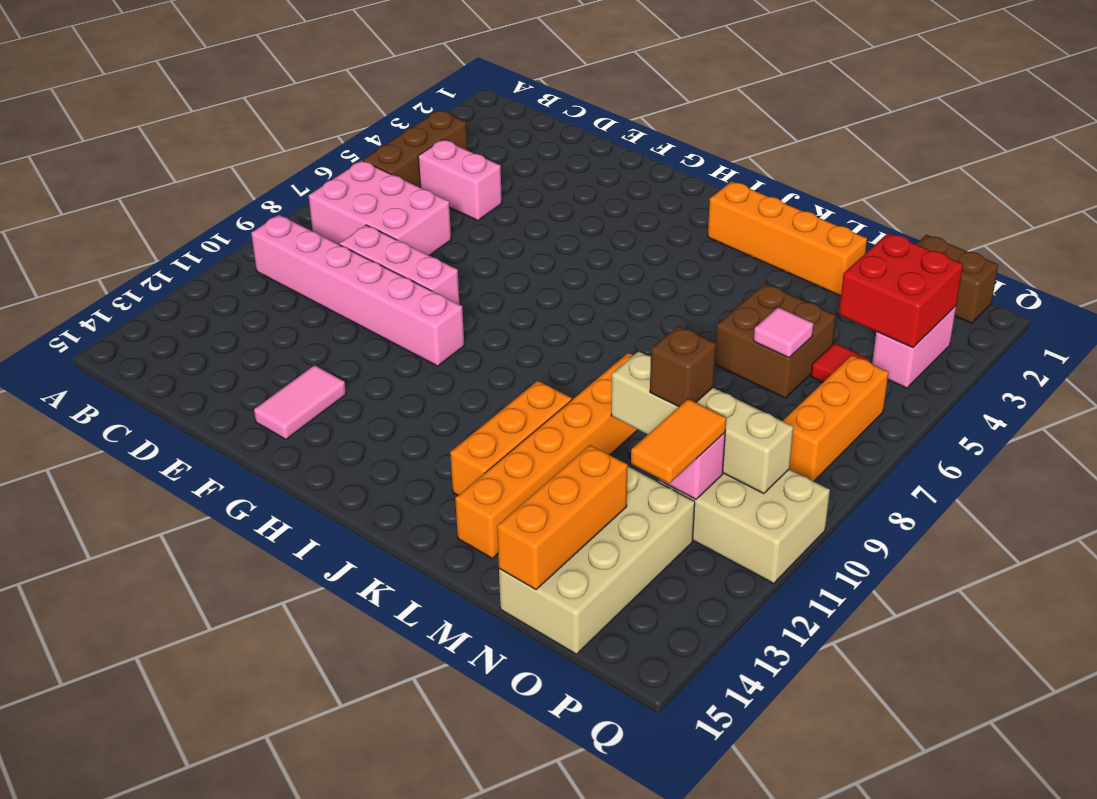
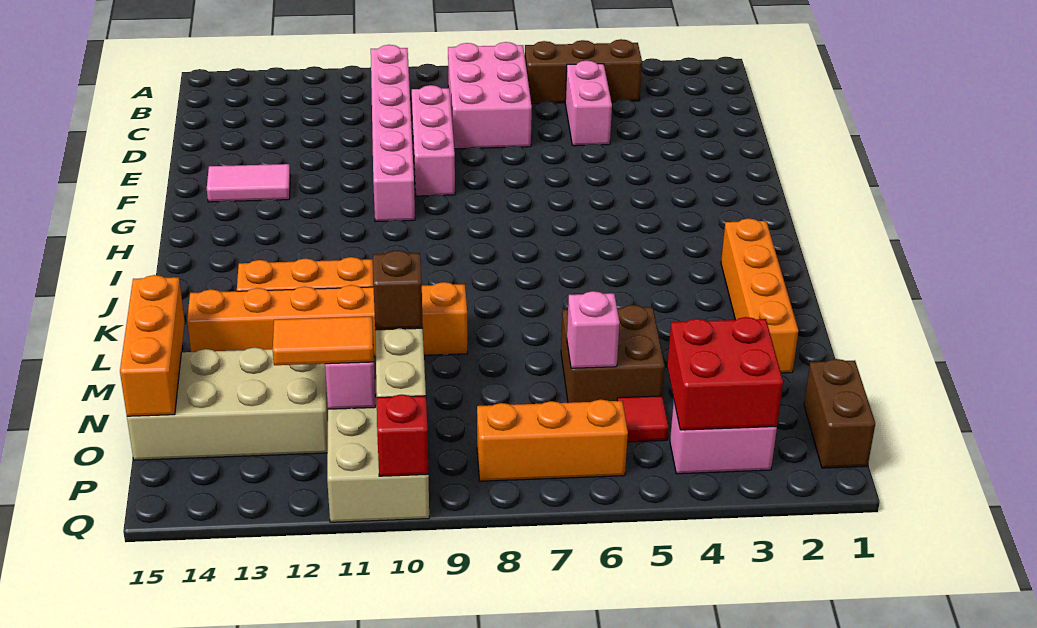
pink tile N6 level 2 -> pink brick N6 level 2
orange brick N13:N15 level 2 -> orange brick M15:O15 level 2
none -> red brick Q10 level 2

